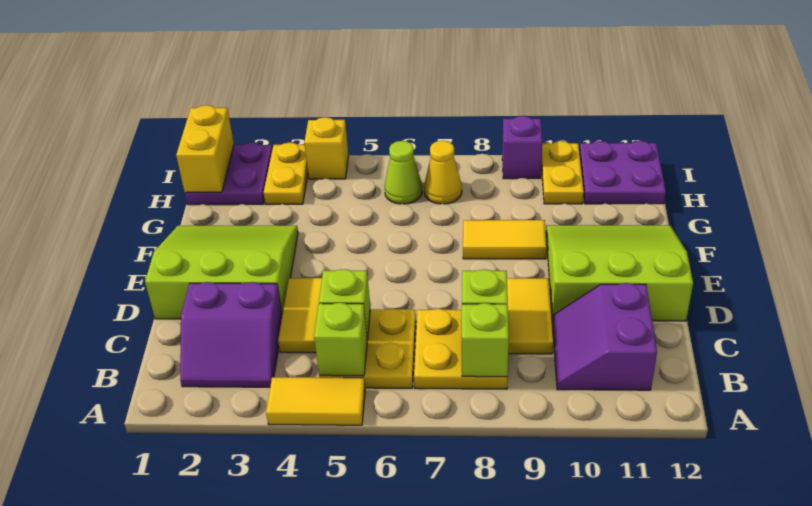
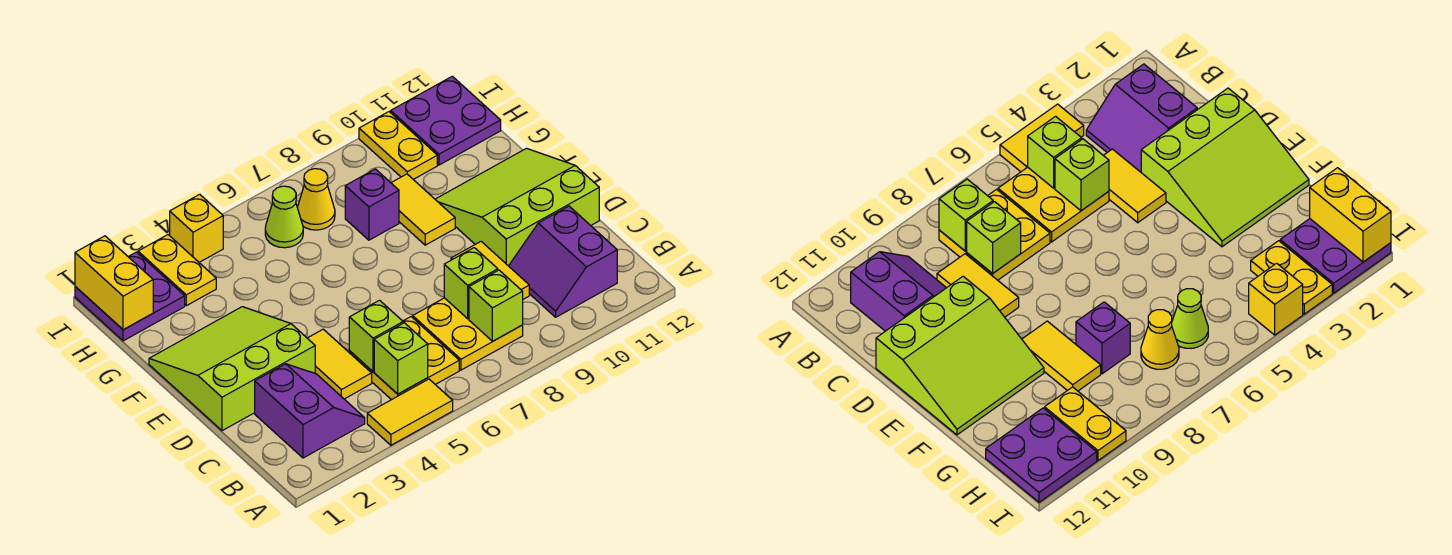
purple slope B2:C3 level 1 top C -> purple slope B2:C3 level 1 top 2
yellow tile F8:F9 level 1 -> yellow tile F9:G9 level 1
purple brick I9 level 1 -> purple brick G8 level 1

